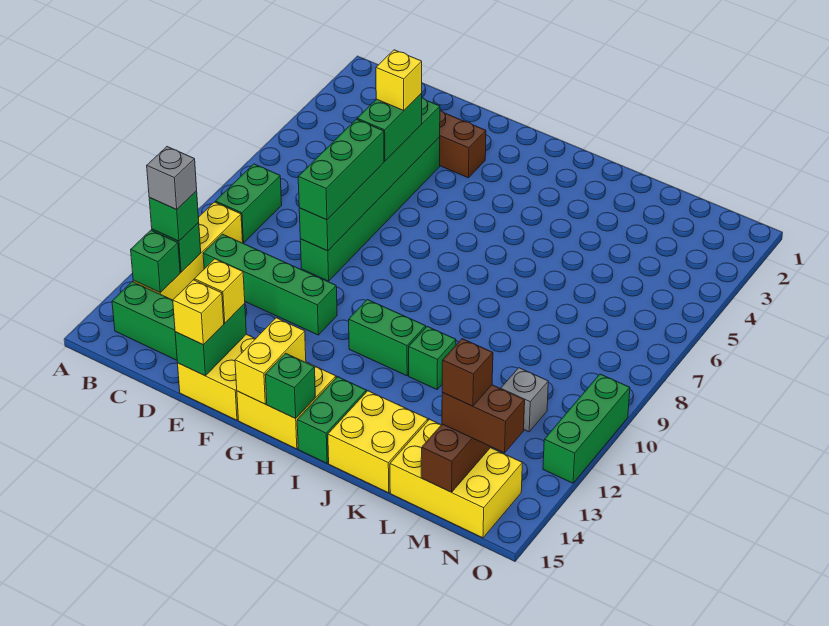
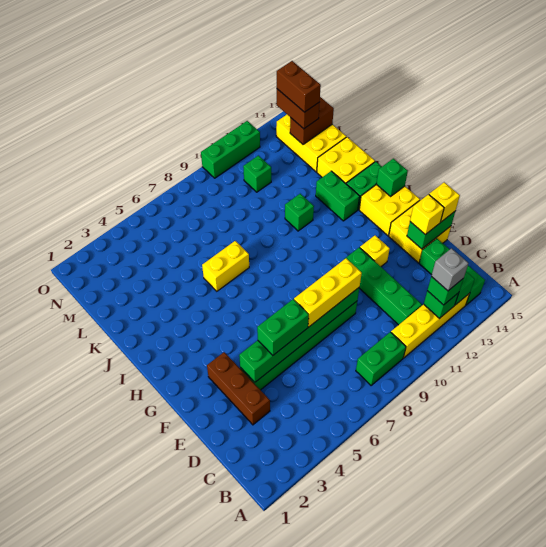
yellow brick E5 level 4 -> yellow brick F12 level 1
green brick E7:E9 level 3 -> yellow brick E7:E9 level 3
yellow brick G14:G15 level 2 -> yellow brick J6:J7 level 1
green brick H11:I11 level 1 -> green brick I13:J13 level 1
grey brick M11 level 1 -> green brick M11 level 1
brown brick M14 level 4 -> brown brick M14:N14 level 4

